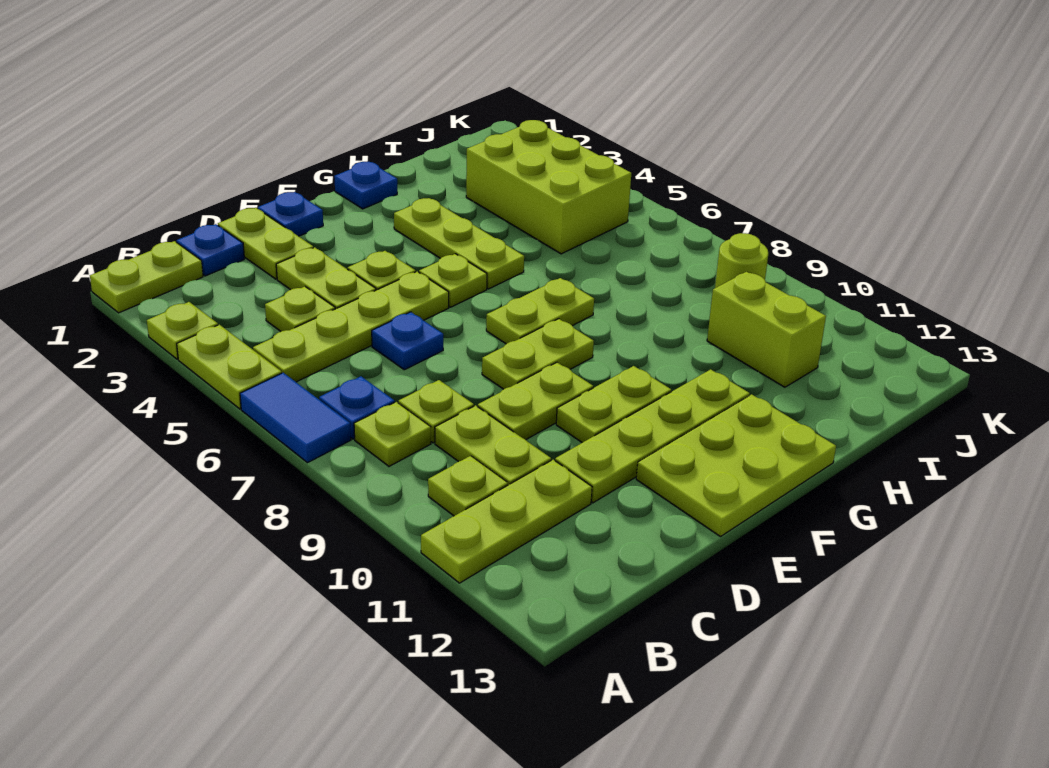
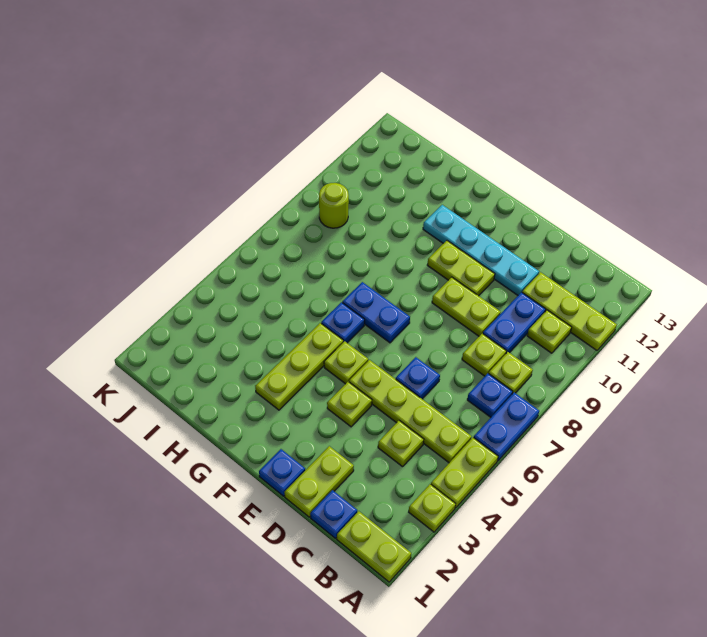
blue tile A6:A7 level 1 -> blue plate A6:A7 level 1
lime plate C9:C10 level 1 -> blue plate C9:C10 level 1
lime plate D3:D4 level 1 -> none
lime plate D11:G11 level 1 -> cyan plate D11:G11 level 1
lime plate E8:F8 level 1 -> none
lime plate E12:G13 level 1 -> none
lime plate F7:G7 level 1 -> blue plate F7:G7 level 1
blue plate G1 level 1 -> blue plate G6 level 1
lime brick I3:J5 level 1 -> none
lime brick I10:I11 level 1 -> none

